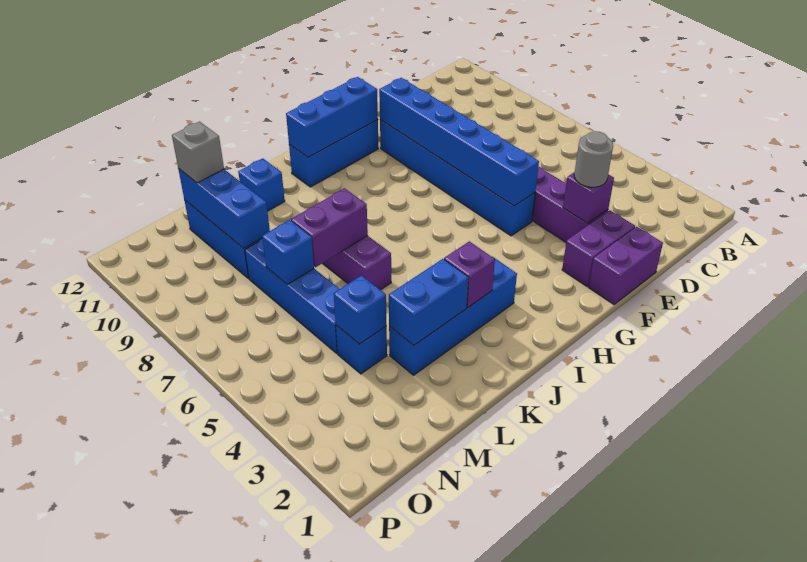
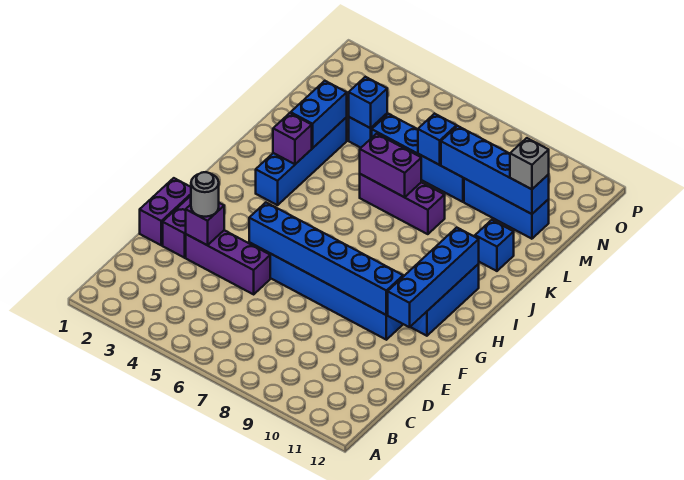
blue brick G11:I11 level 2 -> blue brick F11:I11 level 2
purple brick K7:L7 level 2 -> purple brick K6:K7 level 2
blue brick M9:M11 level 2 -> blue brick M8:M11 level 2

